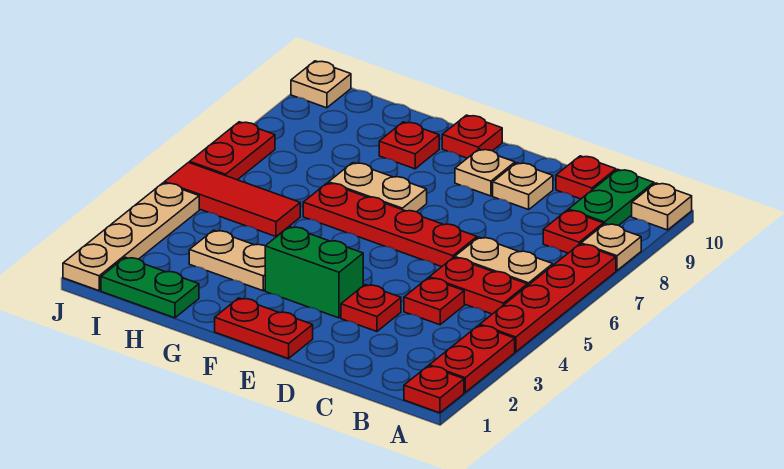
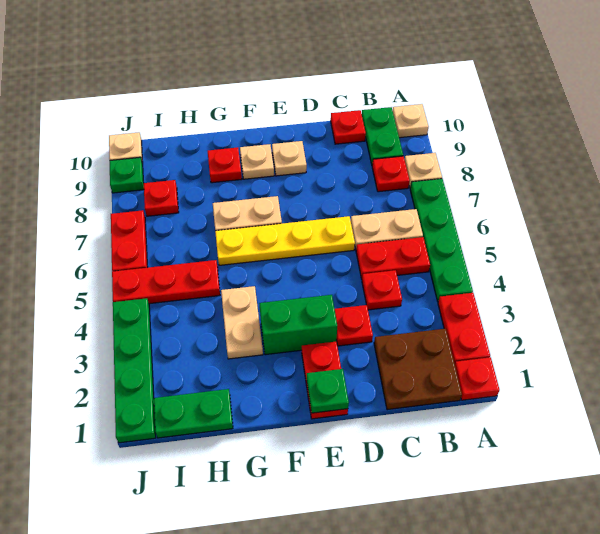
red plate A4:A7 level 1 -> green plate A4:A7 level 1
none -> brown plate B1:C2 level 1
red plate D6:G6 level 1 -> yellow plate D6:G6 level 1
tan plate D9 level 1 -> tan plate F9 level 1
red plate E1:F1 level 1 -> red plate E1:E2 level 1
none -> green plate E1 level 2
red plate F10 level 1 -> red plate I8 level 1
tan plate G3:H3 level 1 -> tan plate G3:G4 level 1
red tile H5:J5 level 1 -> red plate H5:J5 level 1
tan plate J1:J4 level 1 -> green plate J1:J4 level 1
none -> green plate J9 level 1

